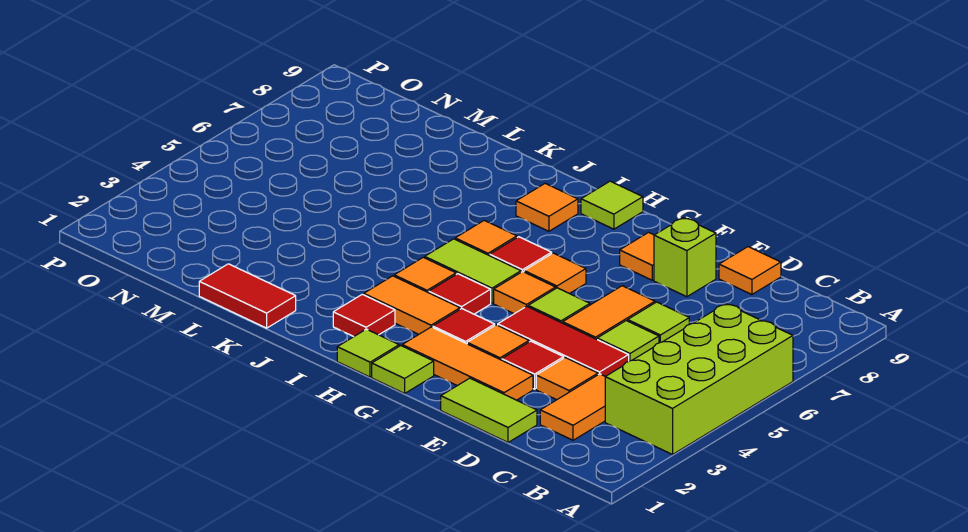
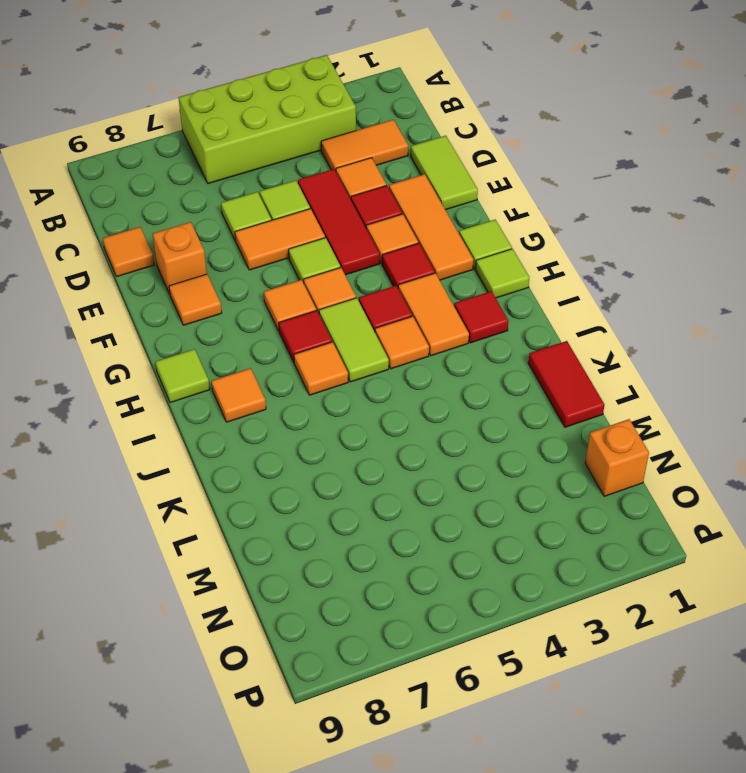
lime brick E8 level 1 -> orange brick E8 level 1
none -> orange brick N1 level 1

